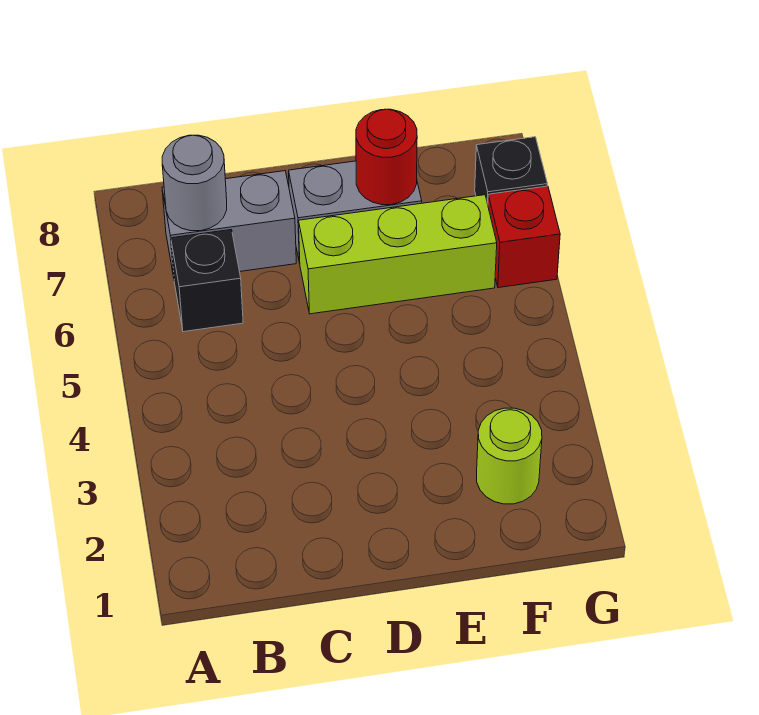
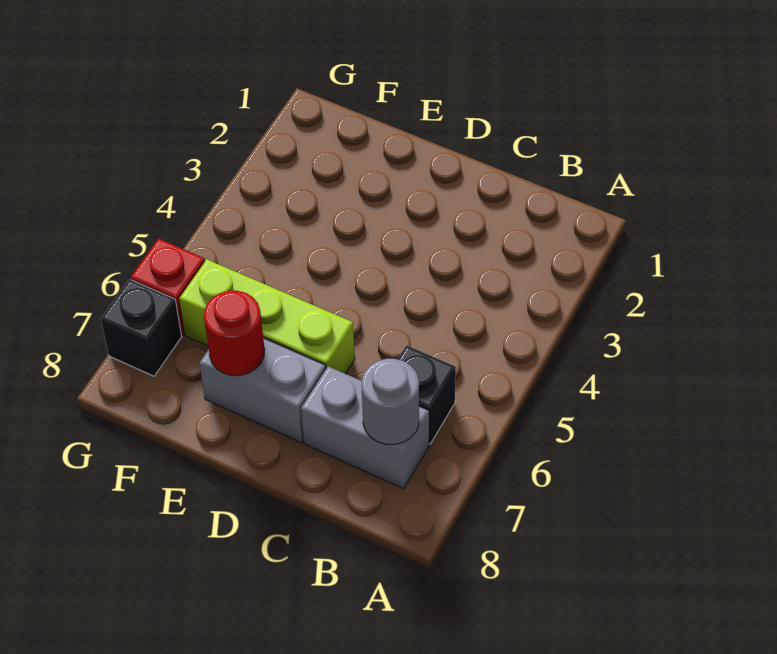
lime round brick F2 level 1 -> none

